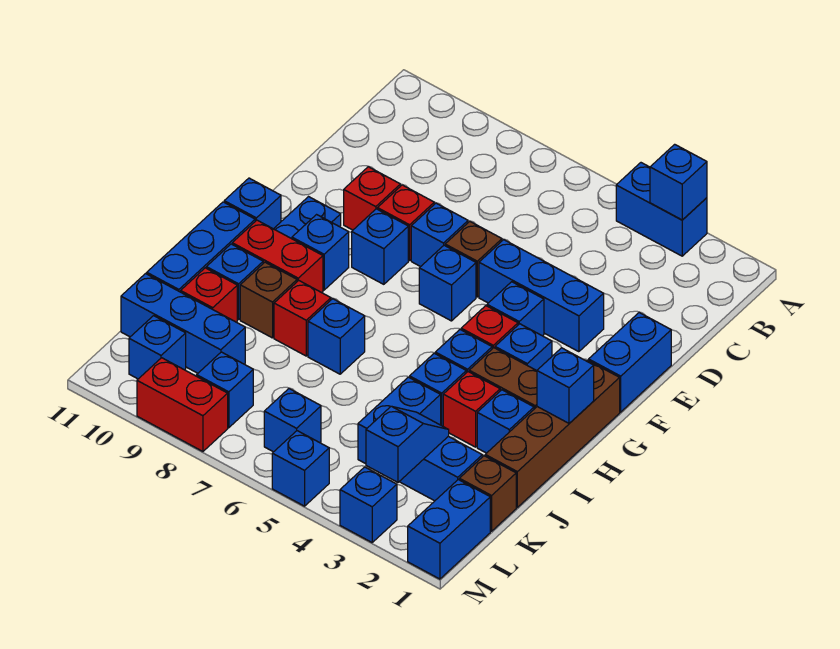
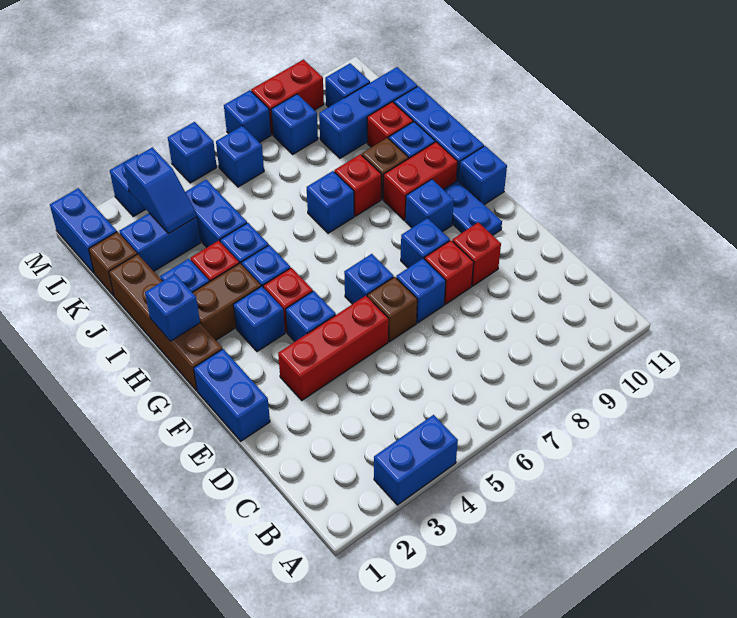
blue brick A3 level 2 -> blue brick M7 level 1
blue brick E3:E5 level 1 -> red brick E3:E5 level 1

